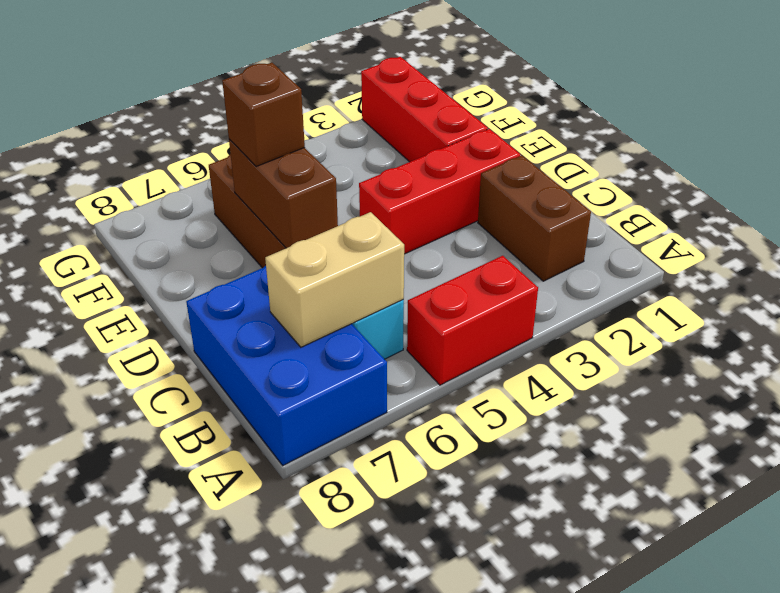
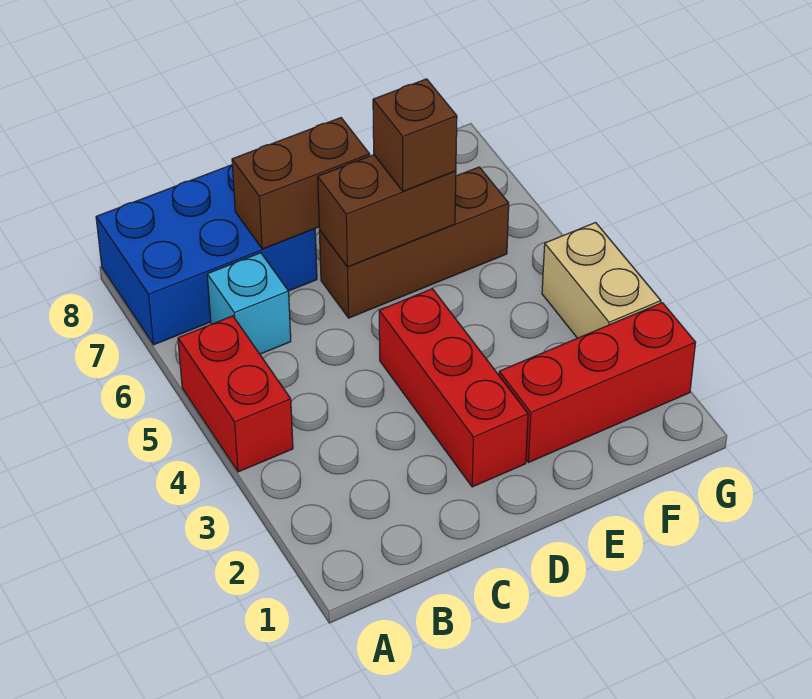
brown brick B2:C2 level 1 -> brown brick C7:D7 level 2
tan brick B6:B7 level 2 -> tan brick G3:G4 level 1

